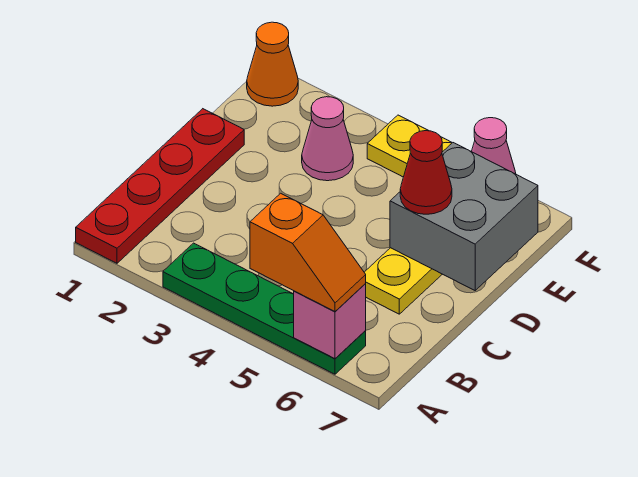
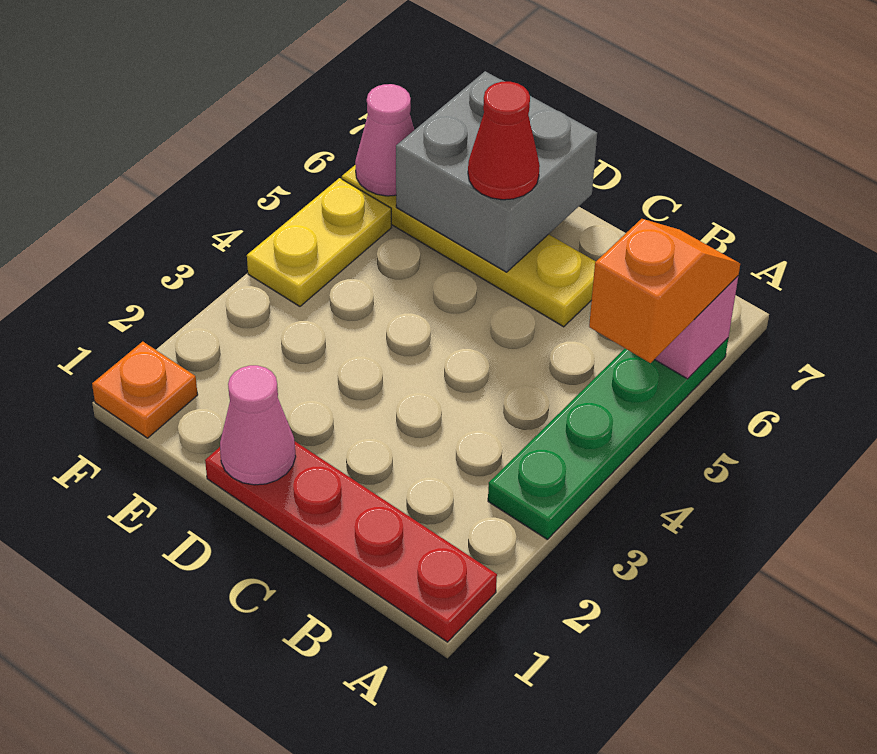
pink cone E3 level 1 -> pink cone D1 level 2
orange cone F1 level 1 -> orange plate F1 level 1

